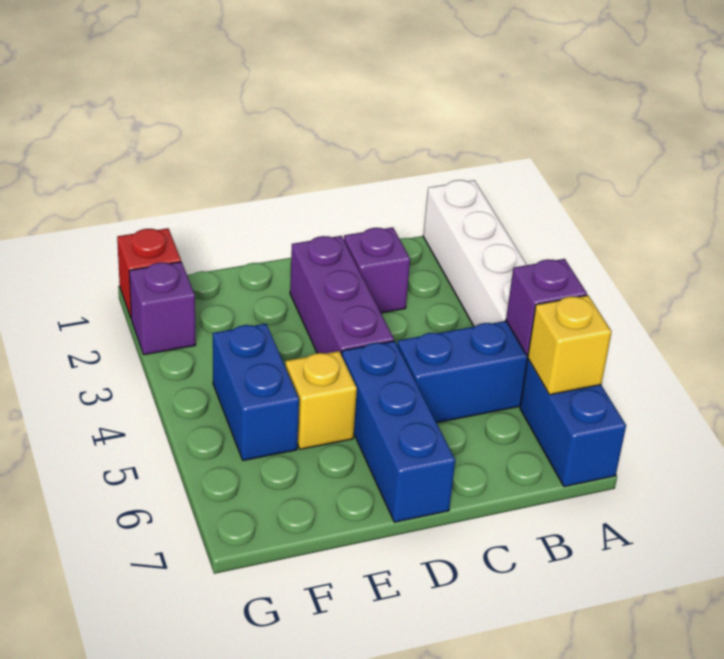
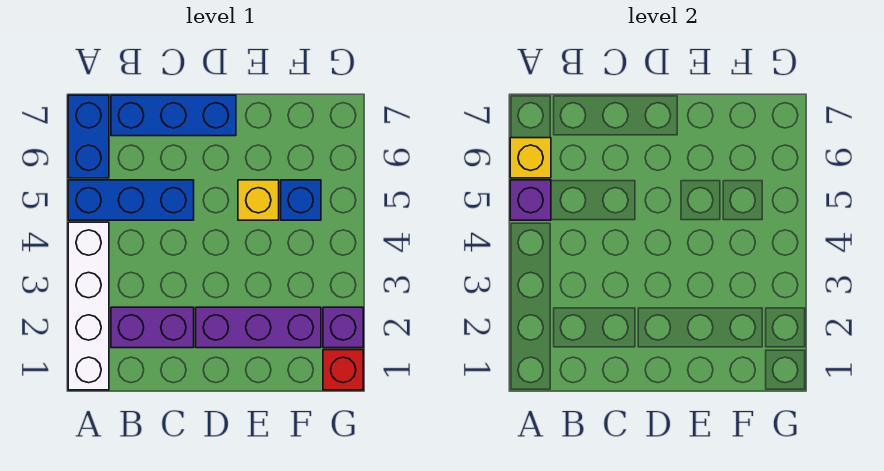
purple brick C2 level 1 -> purple brick B2:C2 level 1
purple brick D2:D4 level 1 -> purple brick D2:F2 level 1
blue brick D5:D7 level 1 -> blue brick B7:D7 level 1
blue brick F4:F5 level 1 -> blue brick F5 level 1

